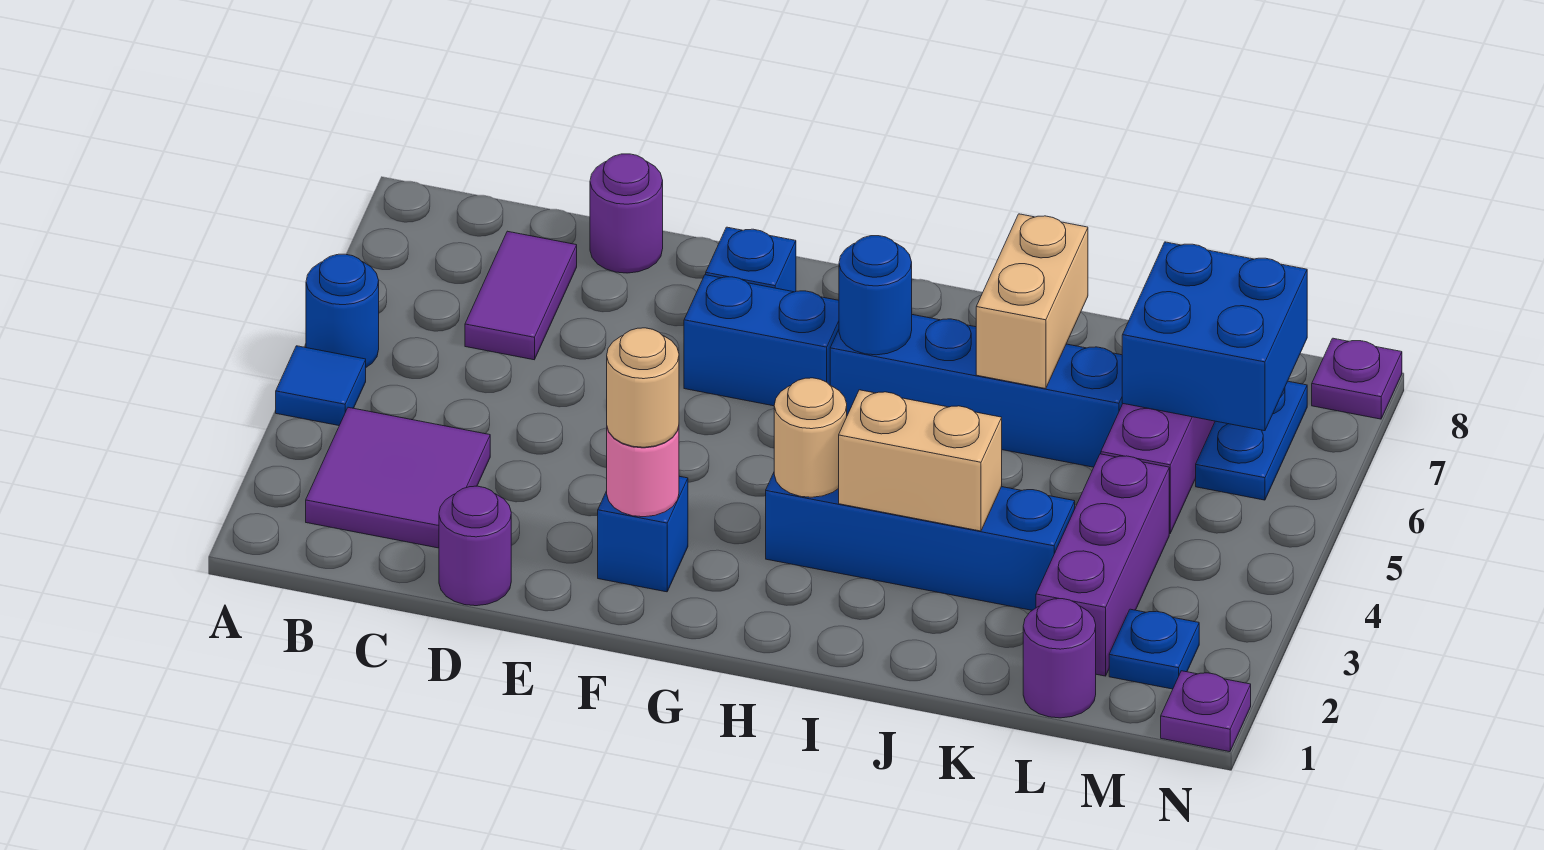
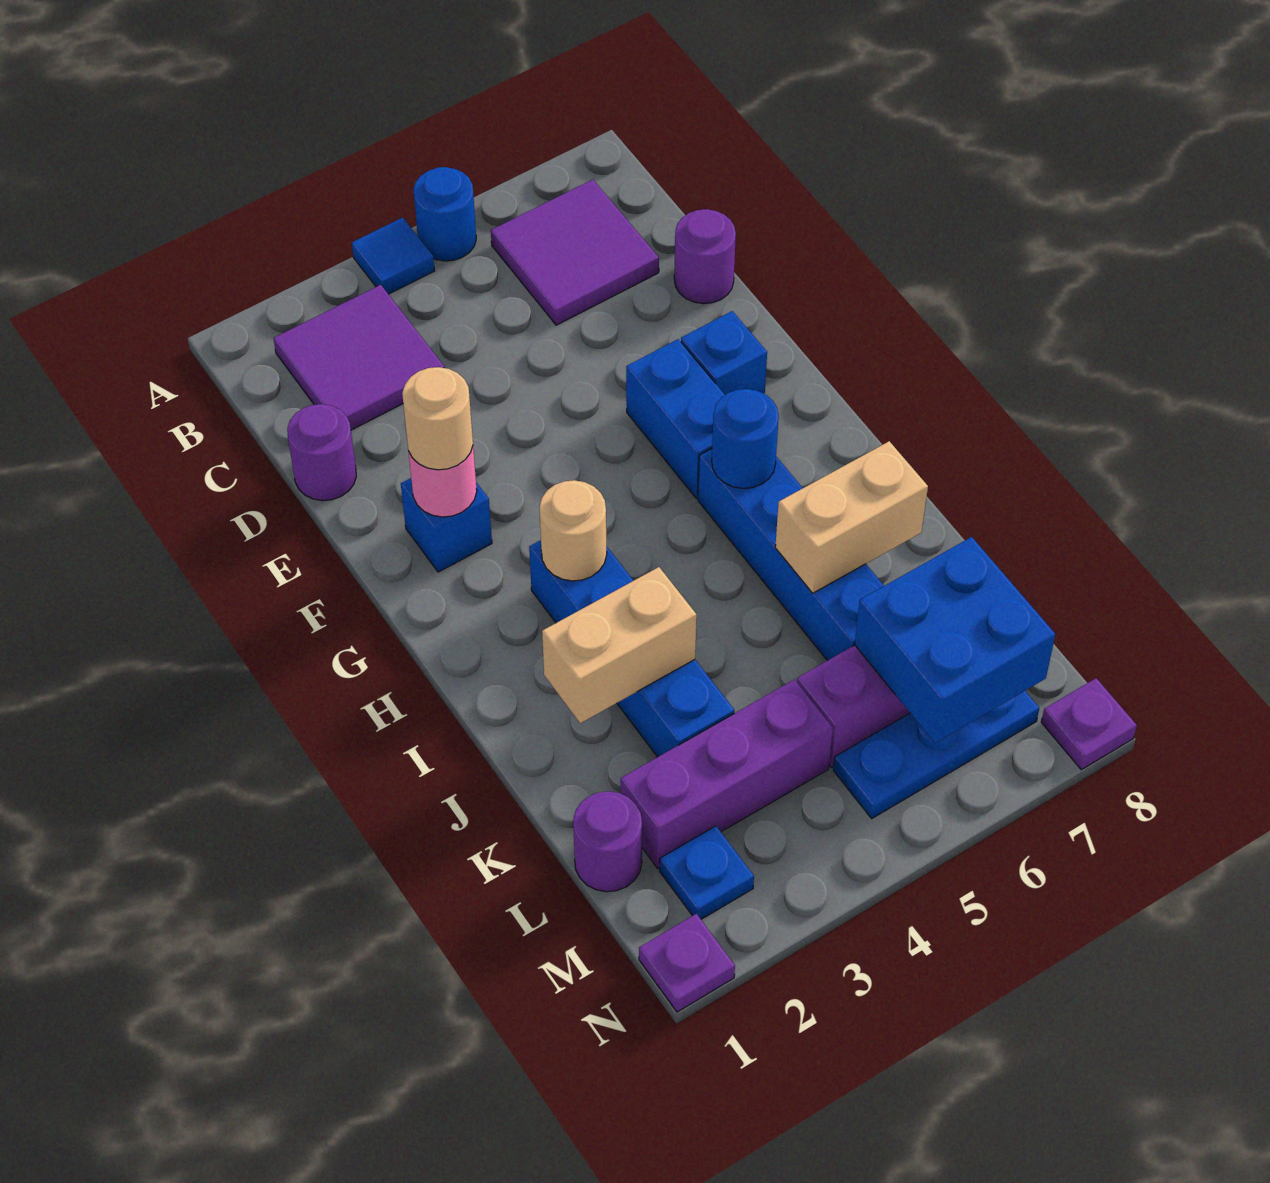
purple tile C6:C7 level 1 -> purple tile B6:C7 level 1
tan brick I3:J3 level 2 -> tan brick J2:J3 level 2
blue plate M6:M7 level 1 -> blue plate M5:M7 level 1

